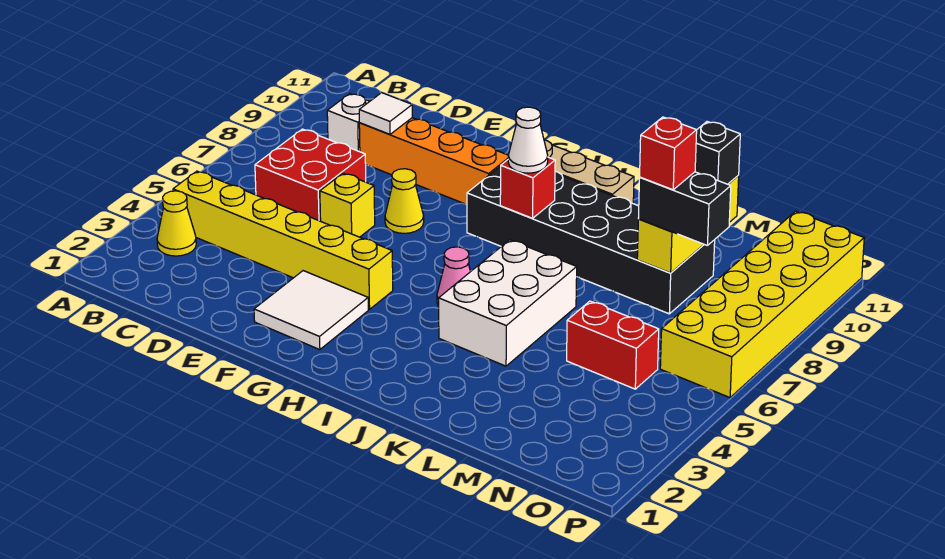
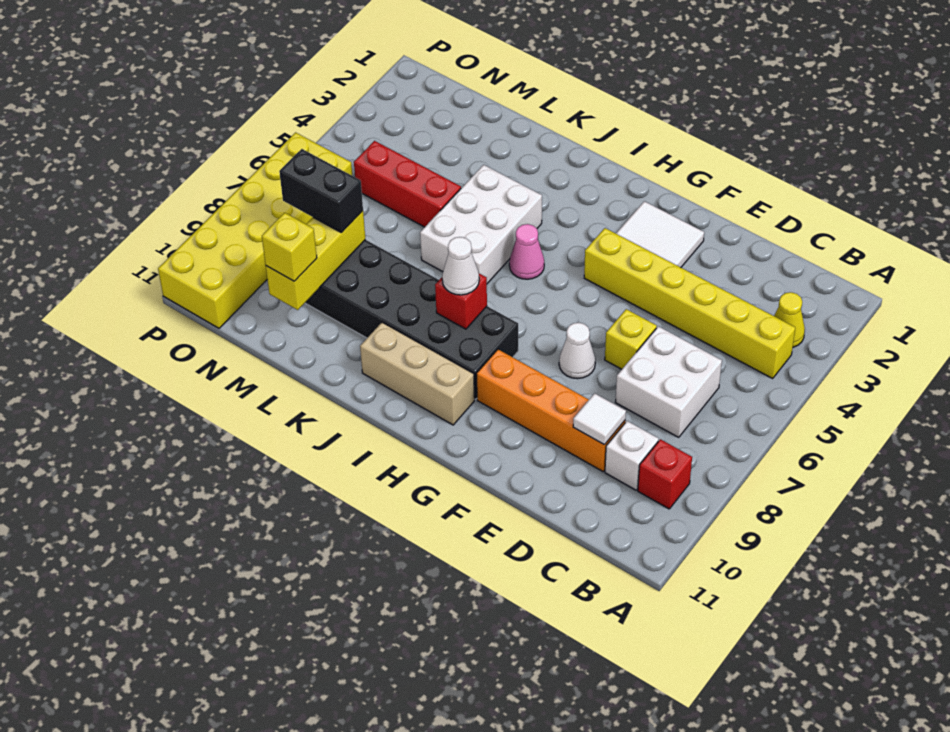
red brick C6:D7 level 1 -> white brick C6:D7 level 1
yellow cone F7 level 1 -> white cone F7 level 1
red brick M5:N5 level 1 -> red brick L5:N5 level 1
red brick M8 level 4 -> red brick B9 level 1
black brick M10 level 3 -> yellow brick M10 level 3

